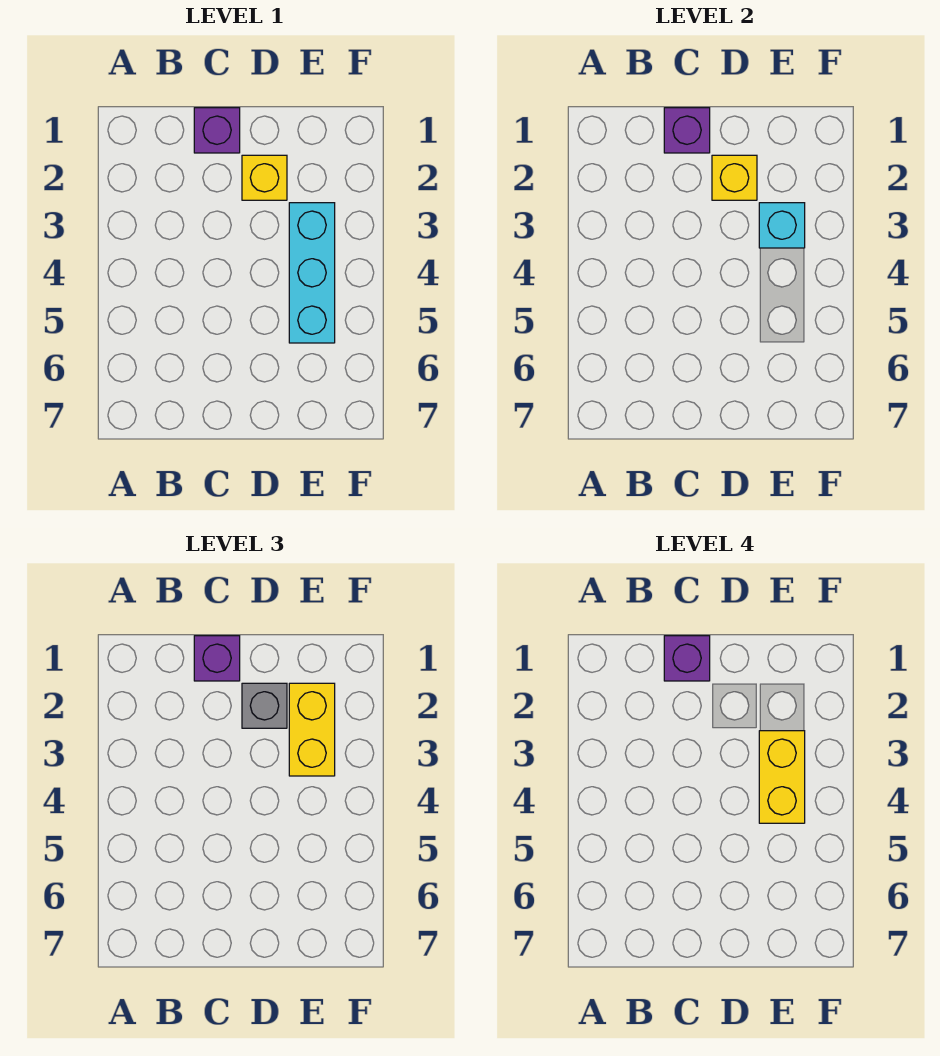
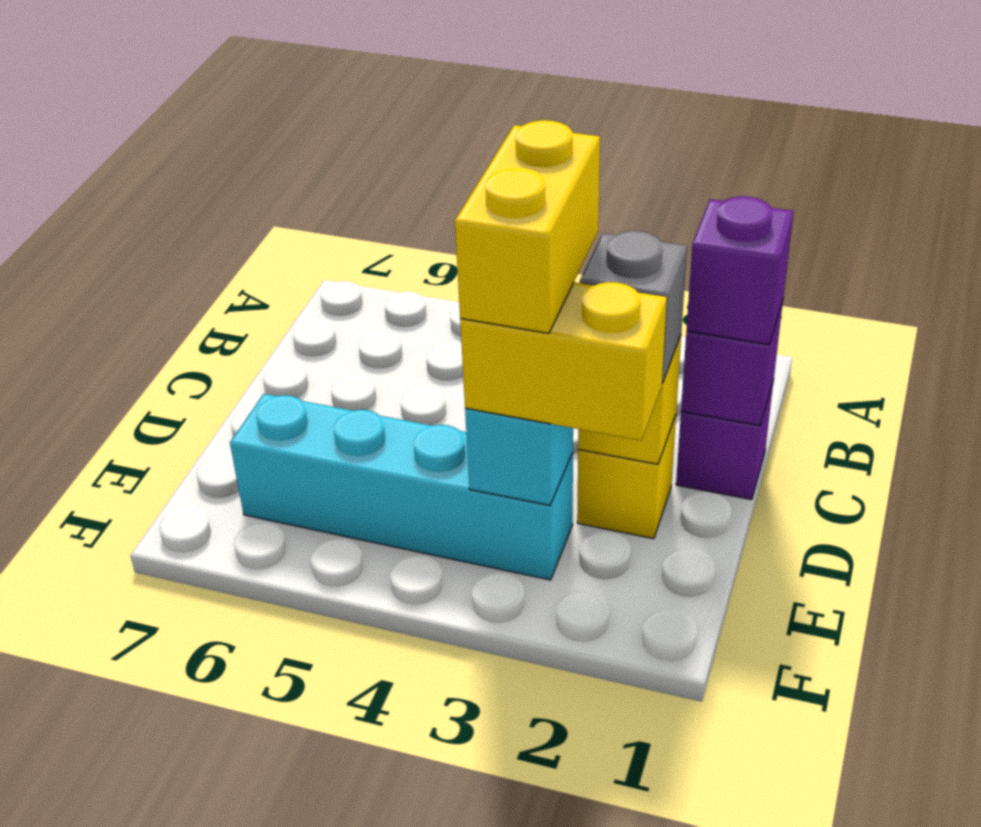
purple brick C1 level 4 -> none
cyan brick E3:E5 level 1 -> cyan brick E3:E6 level 1
yellow brick E3:E4 level 4 -> yellow brick D3:E3 level 4

